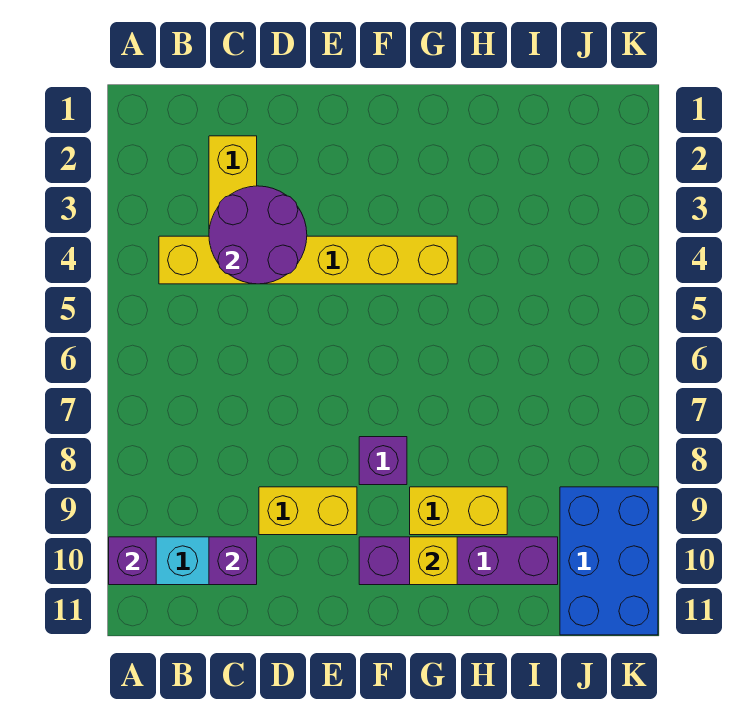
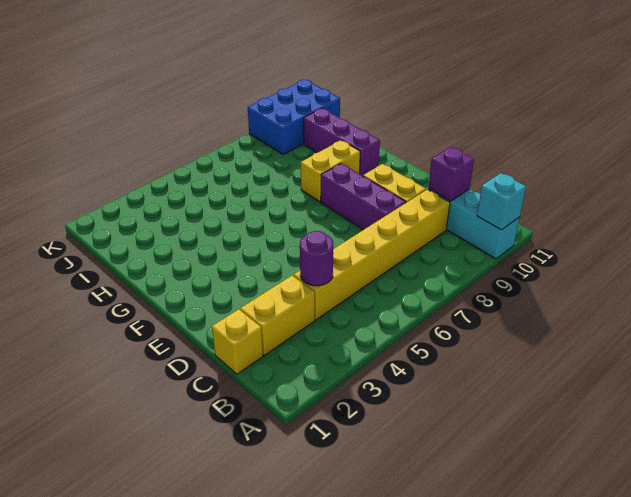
purple brick A10 level 2 -> cyan brick A10 level 2
yellow brick B4:G4 level 1 -> yellow brick C4:C9 level 1
purple round brick C3:D4 level 2 -> purple round brick C4 level 2
purple brick F8 level 1 -> purple brick D8:F8 level 1
purple brick F10:I10 level 1 -> purple brick G10:I10 level 1
yellow brick G9:H9 level 1 -> yellow brick G8:G9 level 1
yellow brick G10 level 2 -> yellow brick C1 level 1

